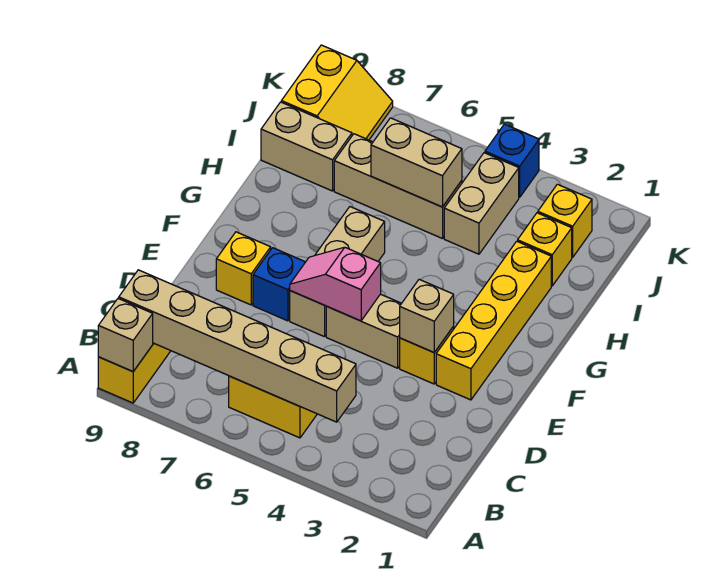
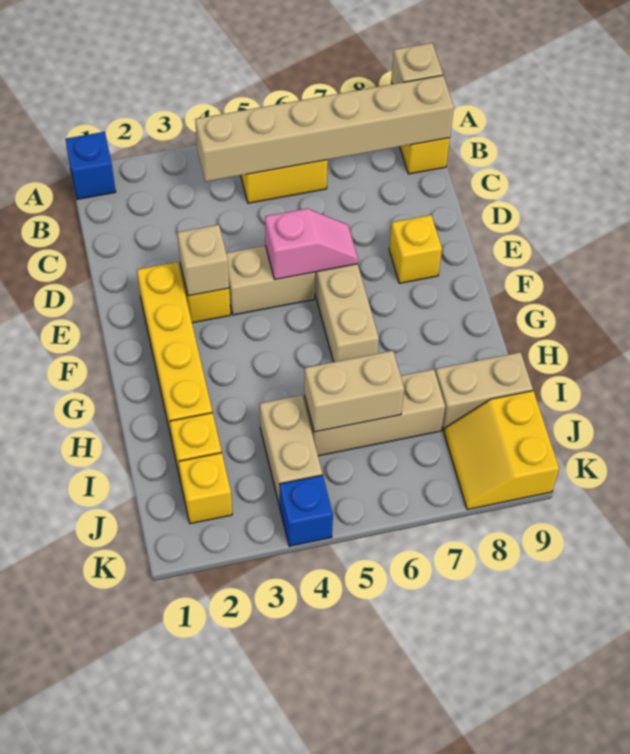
blue brick E7 level 1 -> blue brick A1 level 1

